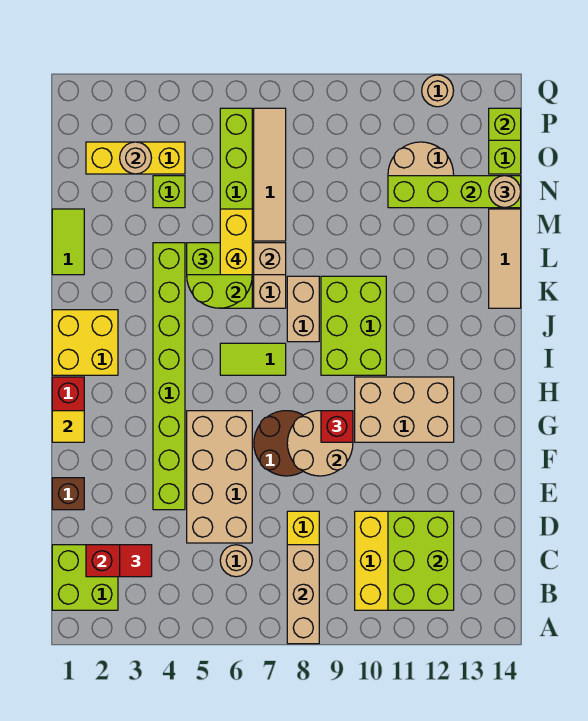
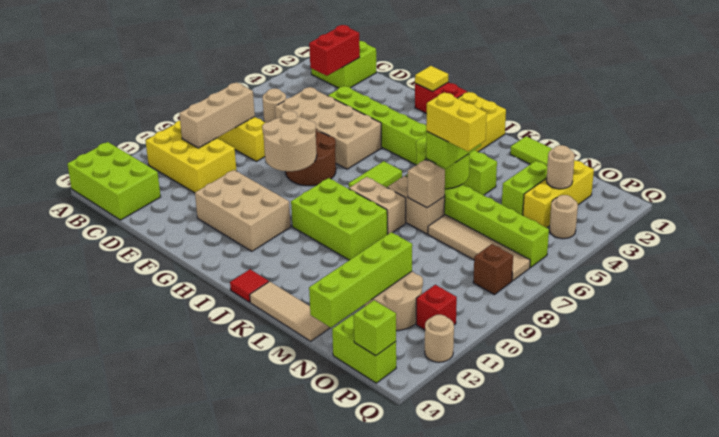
tan brick A8:C8 level 2 -> tan brick C8:C10 level 2
lime brick B11:D12 level 2 -> lime brick A13:C14 level 1
red tile C3 level 3 -> red tile J14 level 1
brown brick E1 level 1 -> brown brick P8 level 1
red brick G9 level 3 -> red brick P11 level 1
tan brick G10:H12 level 1 -> tan brick F11:H12 level 1
lime brick N4 level 1 -> lime brick N3:N4 level 1
tan round brick N14 level 3 -> tan round brick P4 level 1

